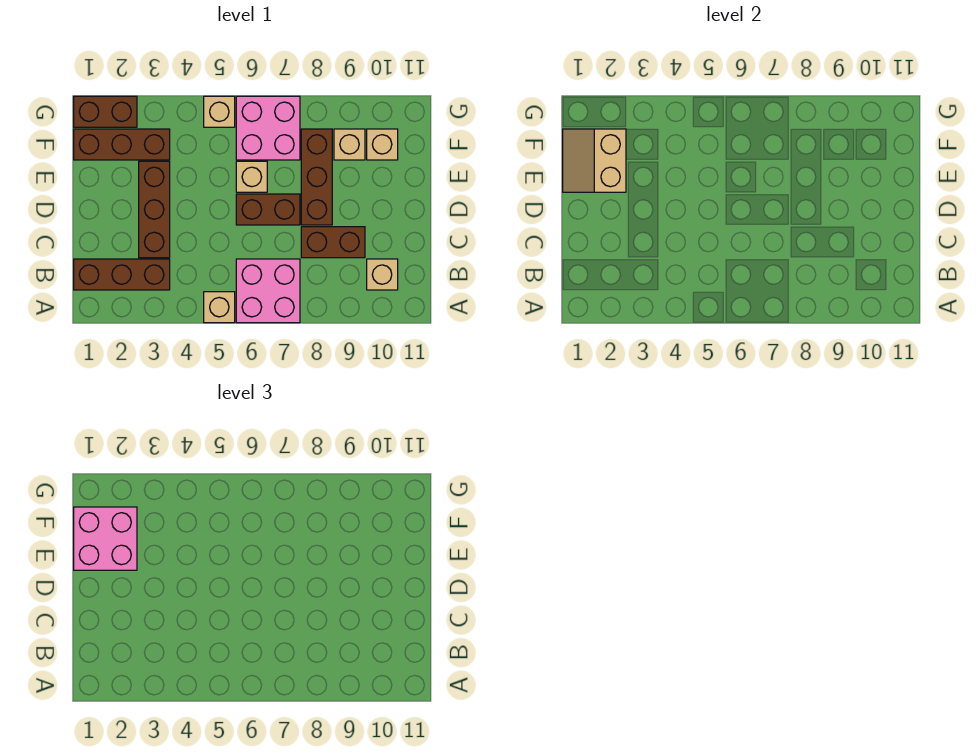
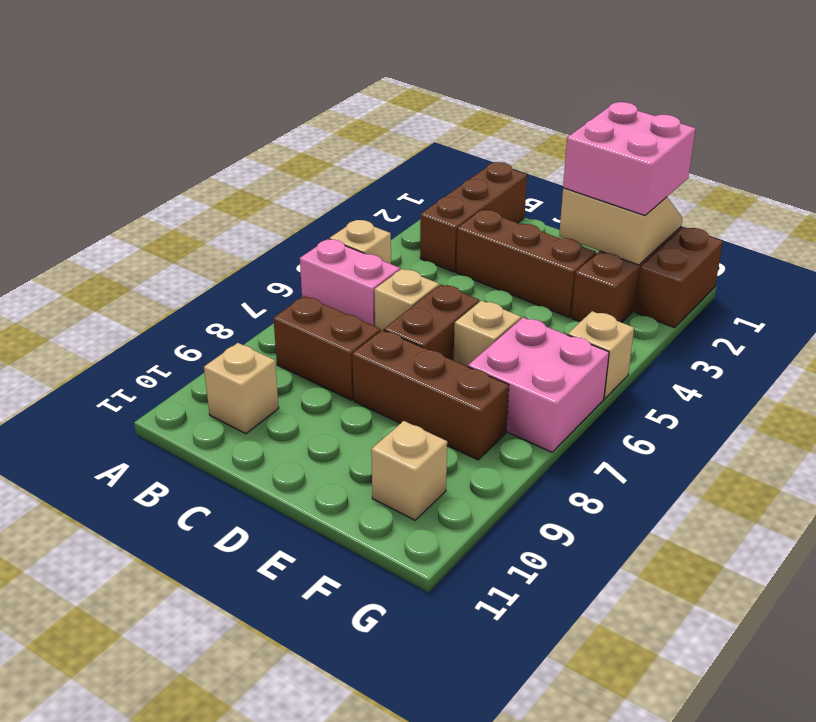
pink brick A6:B7 level 1 -> pink brick A6:B6 level 1
brown brick C8:C9 level 1 -> brown brick B8:C8 level 1
tan brick F9 level 1 -> tan brick C6 level 1

